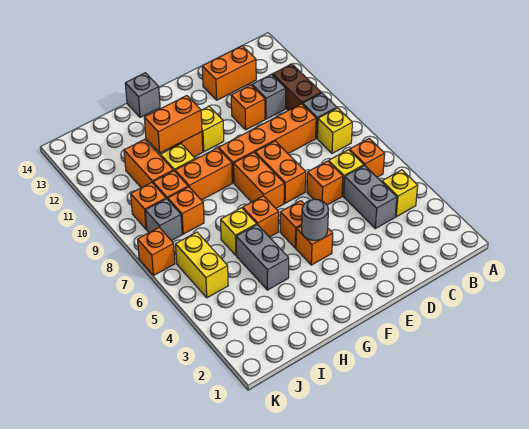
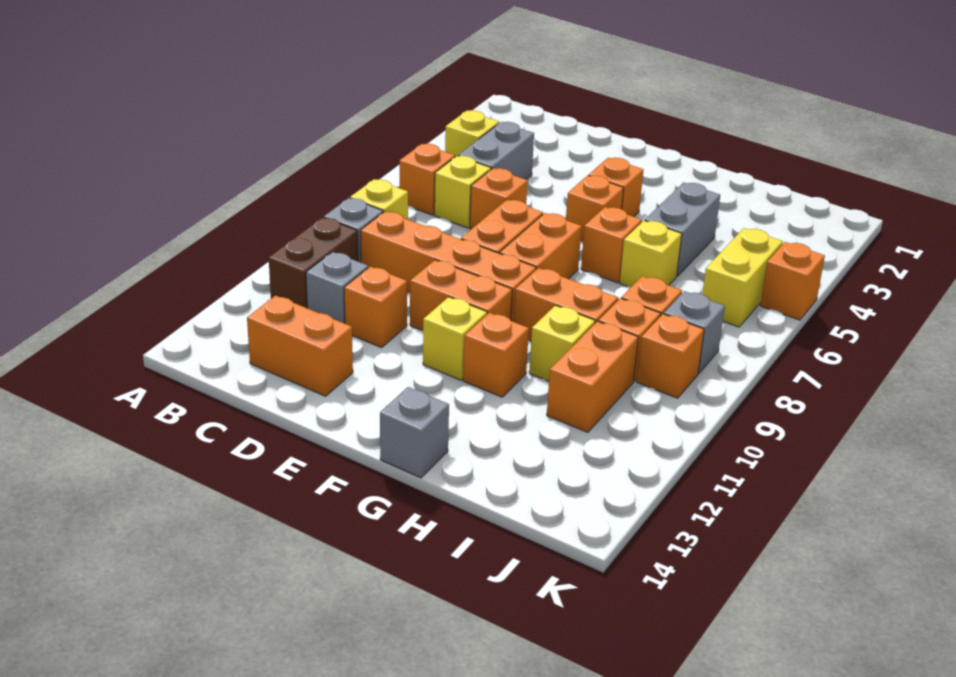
grey round brick F4 level 2 -> none
orange brick G11:H11 level 2 -> orange brick E10:F10 level 1
orange brick K7 level 1 -> orange brick K5 level 1

